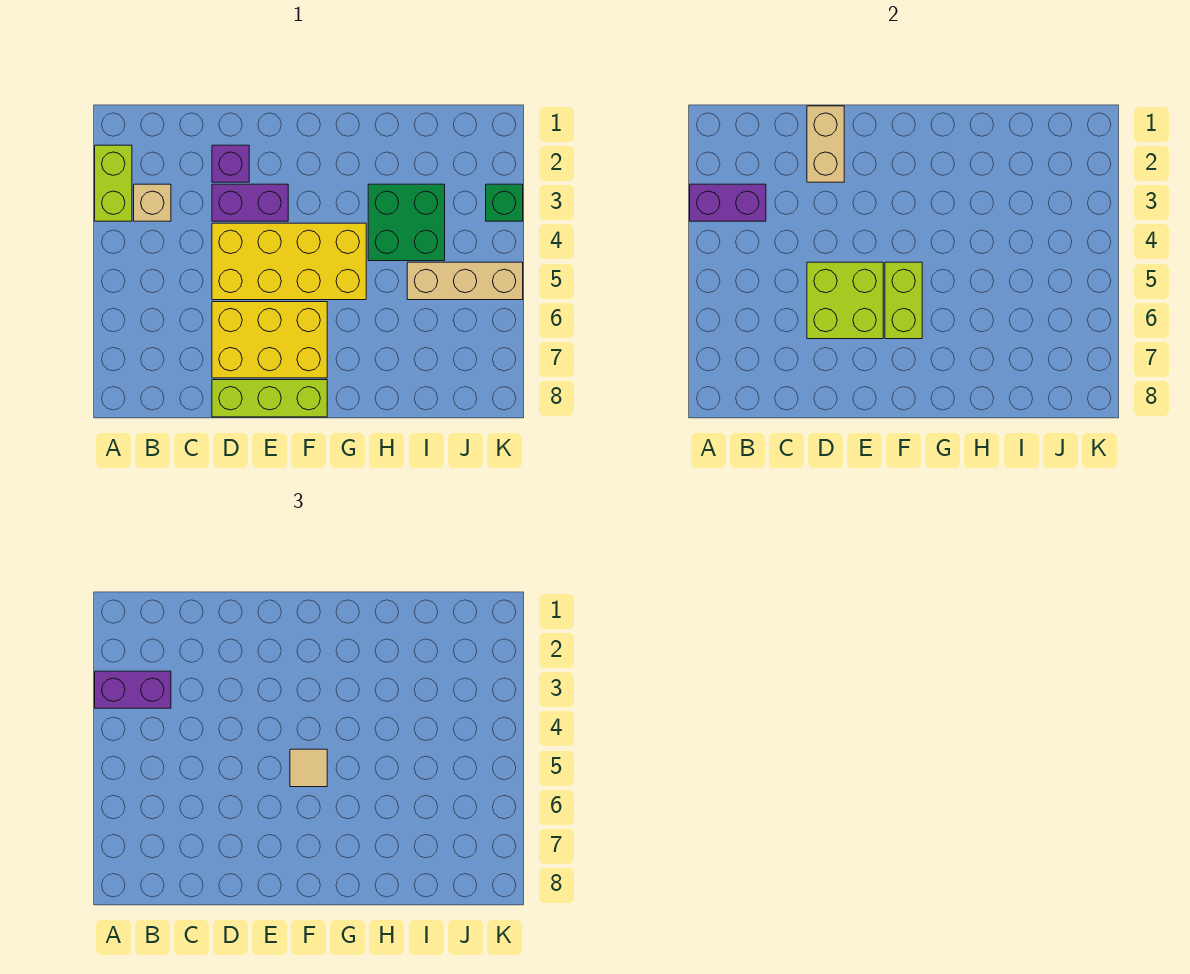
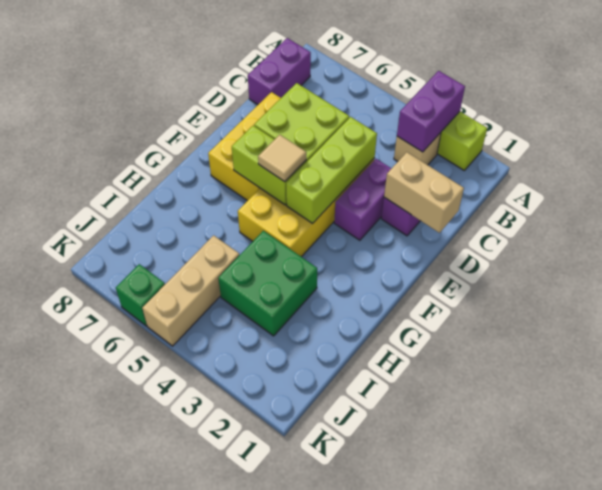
purple brick A3:B3 level 3 -> purple brick B8:C8 level 1
lime brick D8:F8 level 1 -> lime brick D4:F4 level 2
green brick K3 level 1 -> green brick K6 level 1

